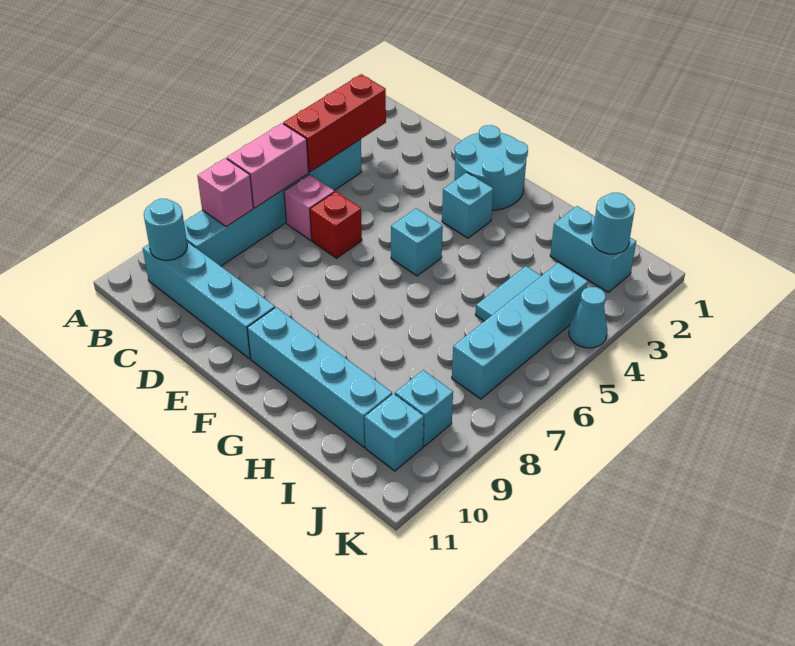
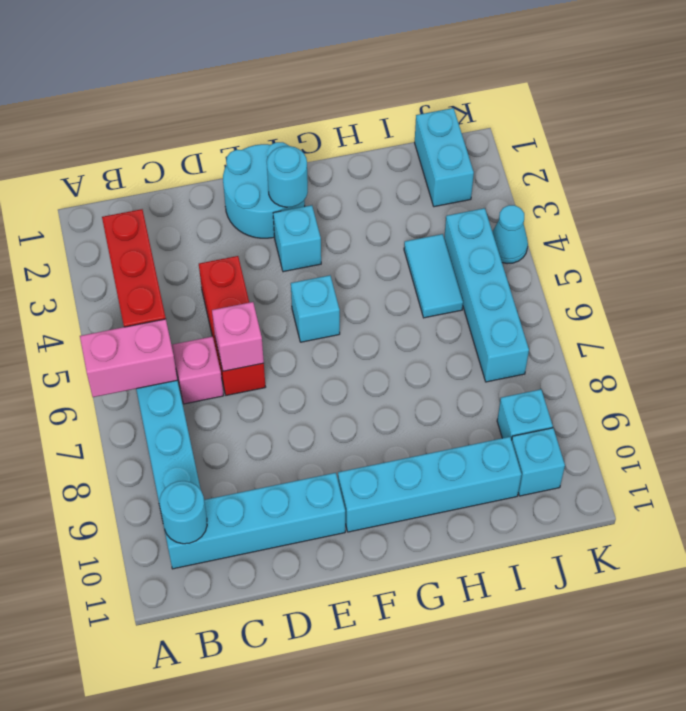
pink brick B6:B7 level 2 -> pink brick A6:B6 level 2
pink brick B8 level 2 -> pink brick D6 level 2
red brick D6 level 1 -> red brick D4:D6 level 1
cyan brick I2:J2 level 1 -> cyan brick J1:J2 level 1
cyan round brick J2 level 2 -> cyan round brick F2 level 2

